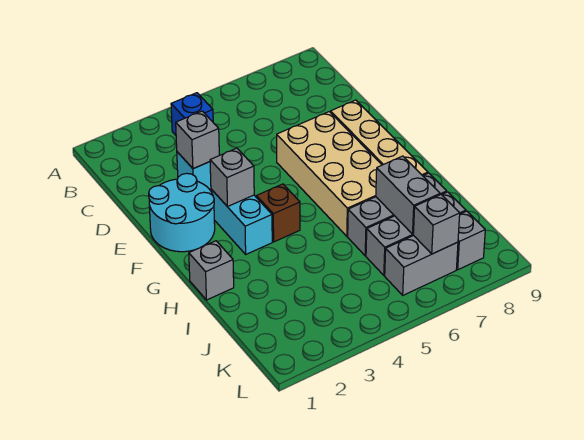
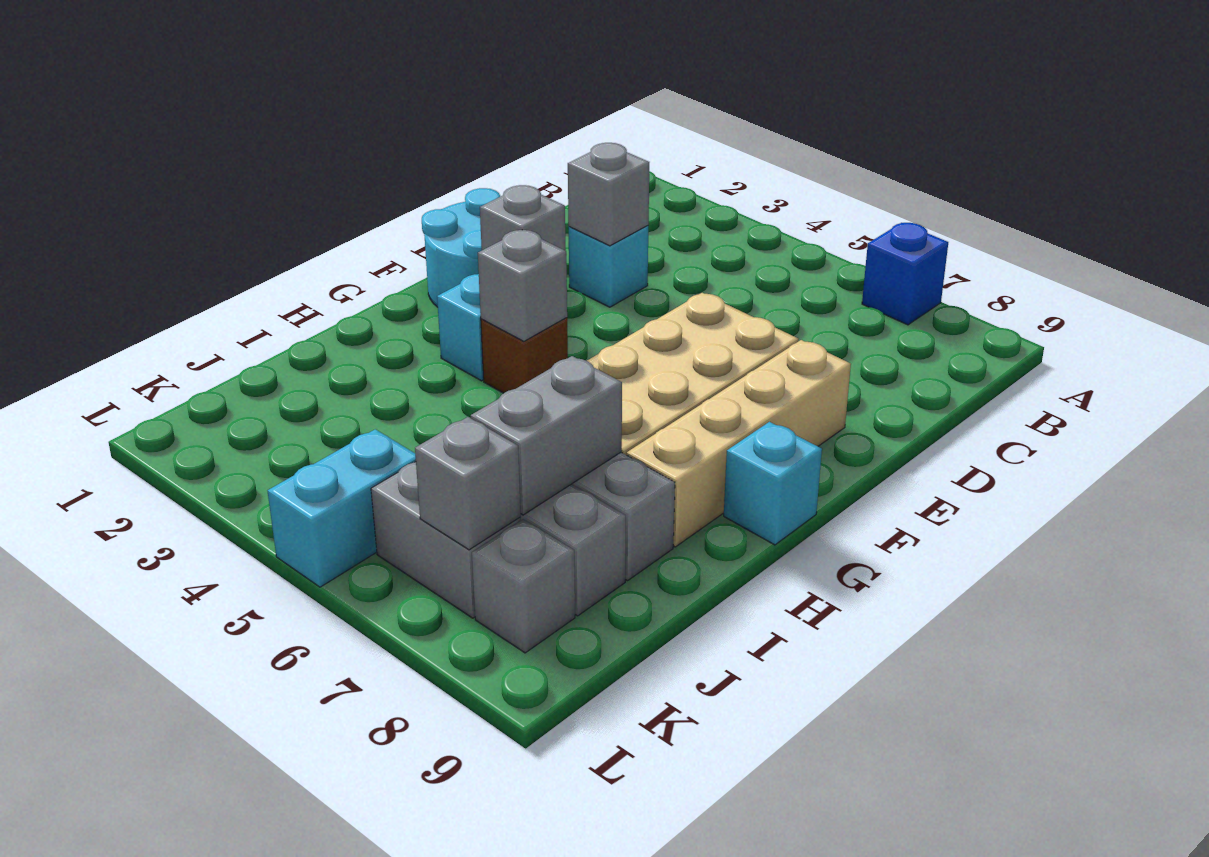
blue brick B4 level 1 -> blue brick A7 level 1
none -> cyan brick G9 level 1
grey brick H1 level 1 -> grey brick G4 level 2
none -> cyan brick K5:L5 level 1

